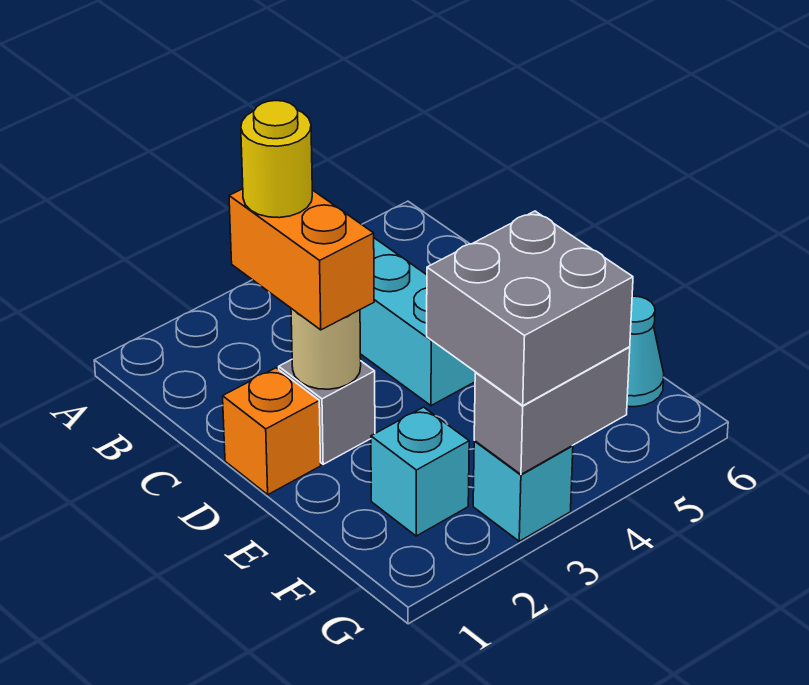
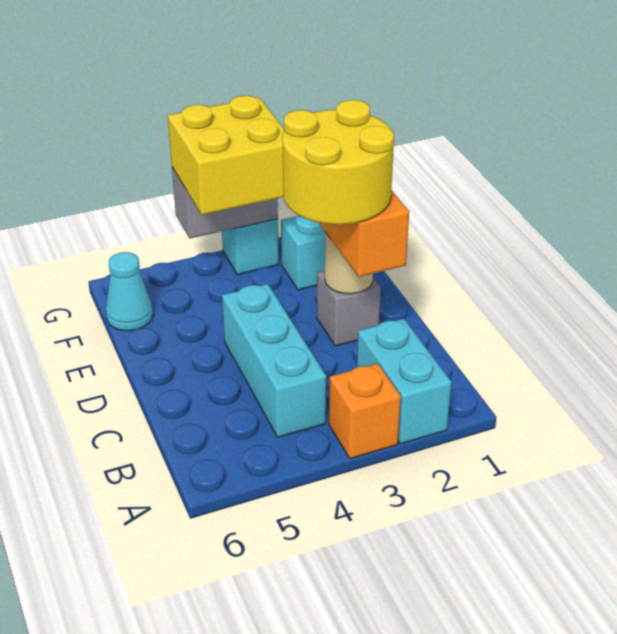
none -> cyan brick A2:B2 level 1
yellow round brick C2 level 4 -> yellow round brick C2:D3 level 4
orange brick D1 level 1 -> orange brick A3 level 1
grey brick F3:G4 level 3 -> yellow brick F3:G4 level 3

